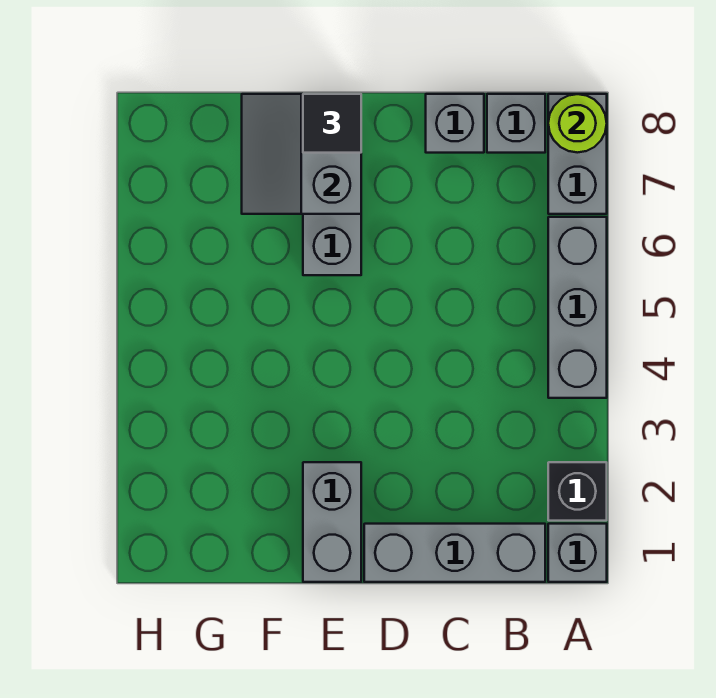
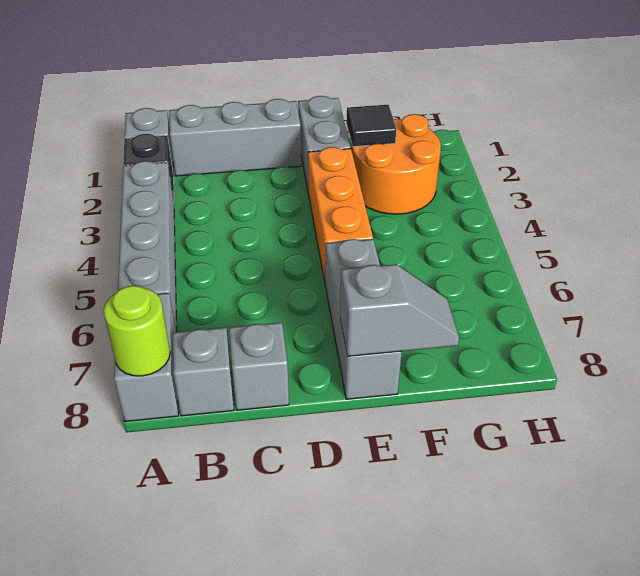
grey brick A4:A6 level 1 -> grey brick A3:A6 level 1
none -> orange brick E3:E5 level 1
grey slope E7:F8 level 2 top E -> grey slope E8:F8 level 2 top E
black tile E8 level 3 -> black tile F2 level 2
none -> orange round brick F2:G3 level 1

